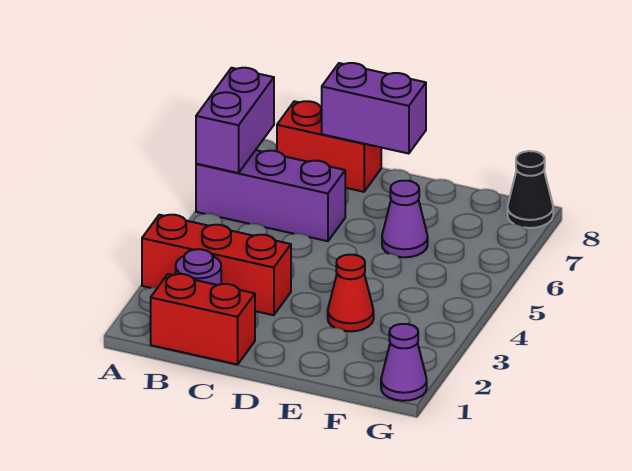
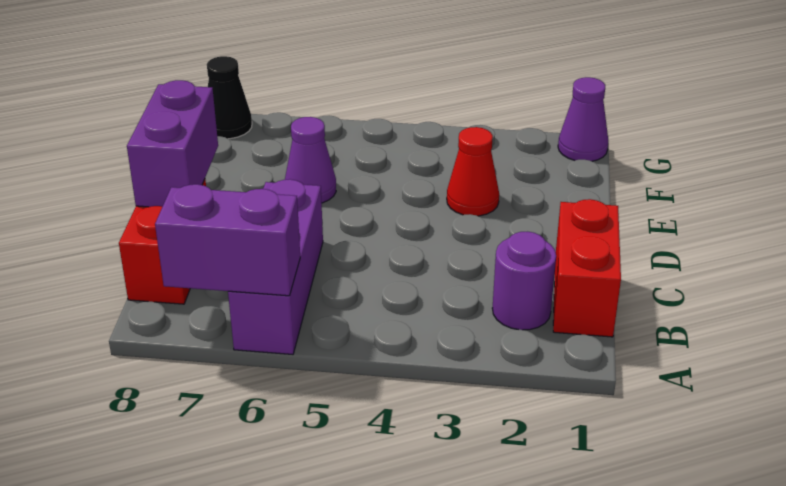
red brick A3:C3 level 1 -> none

